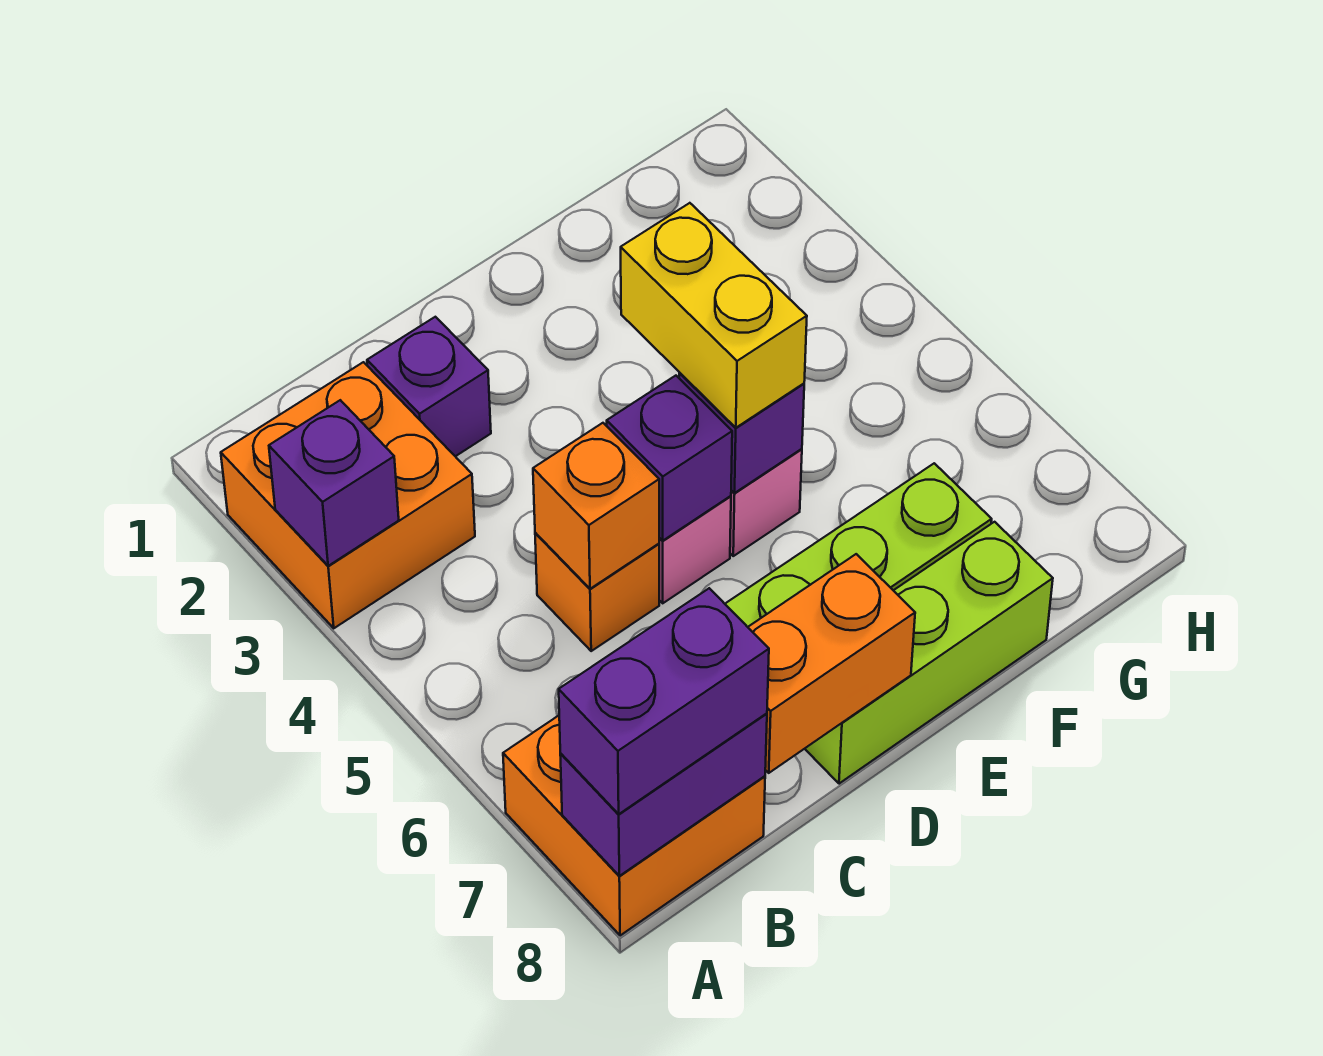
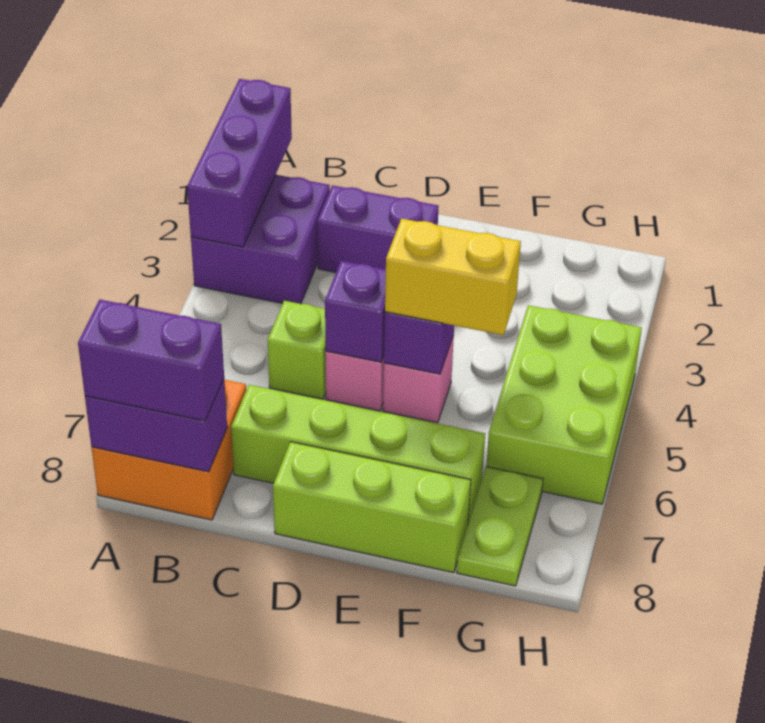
orange brick A2:B3 level 1 -> purple brick A2:B3 level 1
purple brick A3 level 2 -> purple brick A1:A3 level 2
purple brick C2 level 1 -> purple brick C2:D2 level 1
orange brick C5 level 1 -> lime brick C5 level 1
orange brick C5 level 2 -> none
orange brick C8:D8 level 2 -> none
yellow brick E4:E5 level 3 -> yellow brick E5:F5 level 3
none -> lime brick G4:H6 level 1
none -> lime plate G7:G8 level 1

